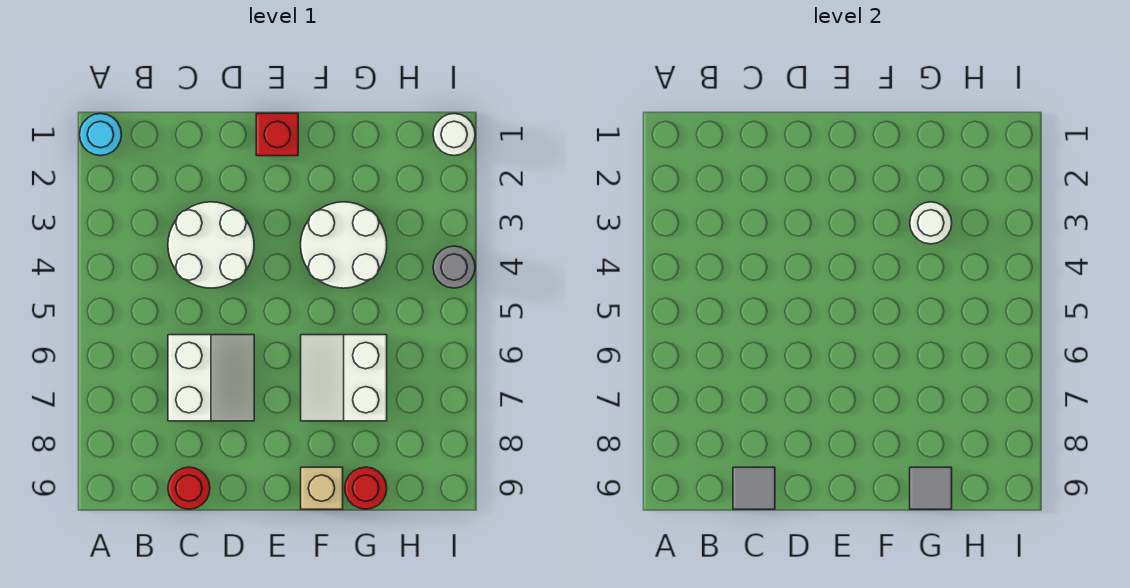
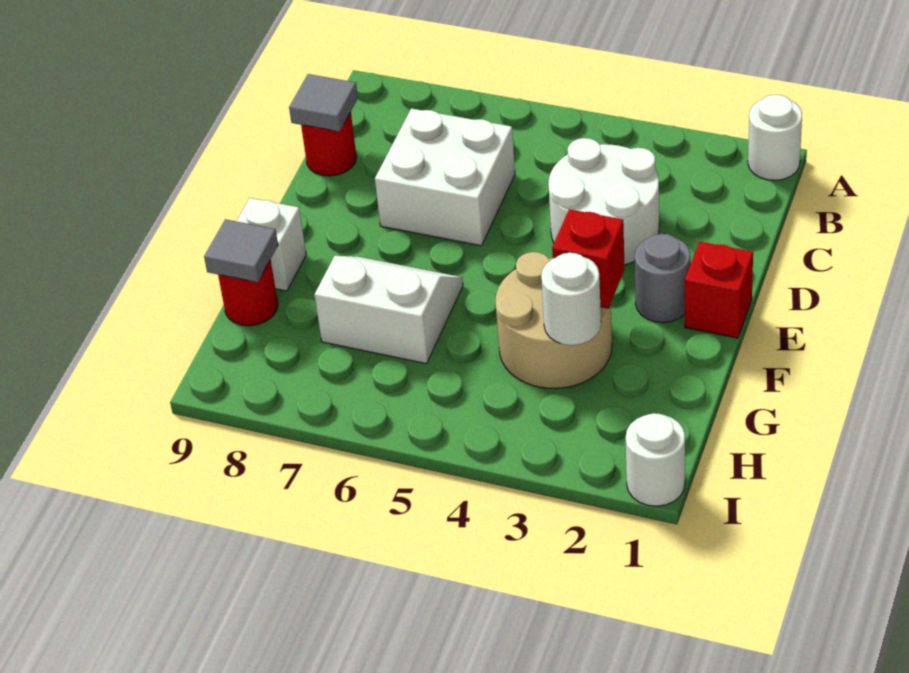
cyan round brick A1 level 1 -> white round brick A1 level 1
white slope C6:D7 level 1 top C -> white brick C6:D7 level 1
white round brick F3:G4 level 1 -> tan round brick F3:G4 level 1
none -> red brick F3 level 2
tan brick F9 level 1 -> white brick F9 level 1
grey round brick I4 level 1 -> grey round brick E2 level 1

